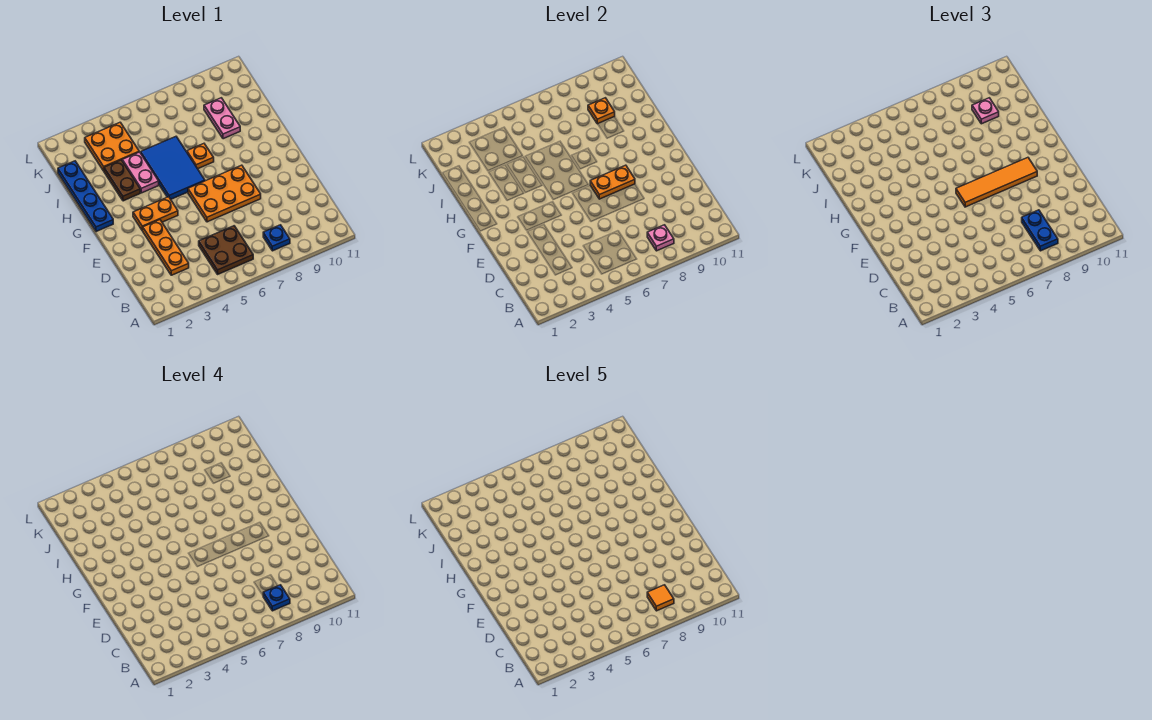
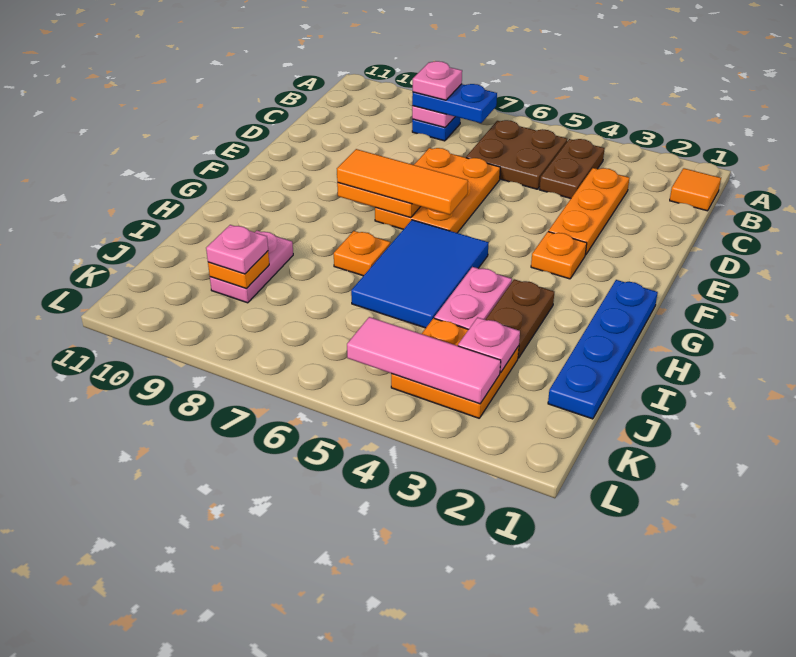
none -> brown plate B4:C4 level 1
blue plate B8:C8 level 3 -> blue plate B7:B8 level 3
blue plate B8 level 4 -> pink plate B8 level 4
orange tile B8 level 5 -> orange tile B1 level 1
orange plate E6:F8 level 1 -> orange plate D6:F7 level 1
orange plate F3:F4 level 1 -> orange plate F3 level 1
orange tile F6:F9 level 3 -> orange tile F6:F8 level 3
none -> pink plate J3 level 2
none -> pink tile K3:K5 level 2

